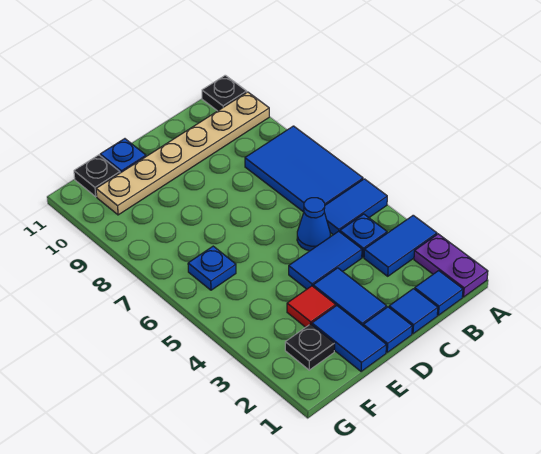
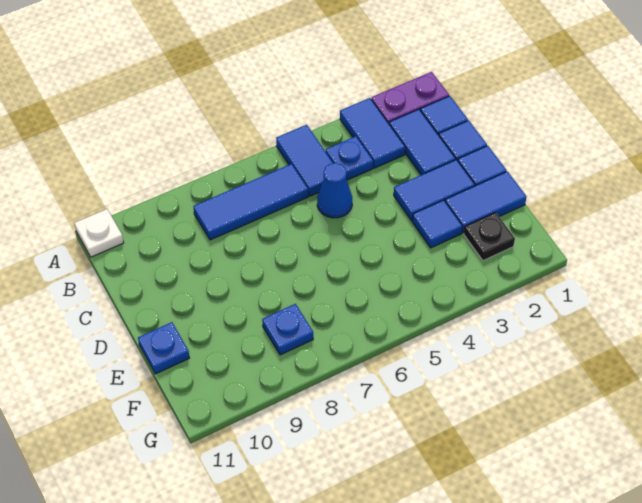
blue tile A6:B8 level 1 -> blue tile B6:B8 level 1
tan plate A10:F10 level 1 -> none
black plate A11 level 1 -> white plate A11 level 1
blue tile C4:D4 level 1 -> blue tile B2:C2 level 1
red tile E3 level 1 -> blue tile E3 level 1
blue plate F6 level 1 -> blue plate F8 level 1
black plate F11 level 1 -> none

